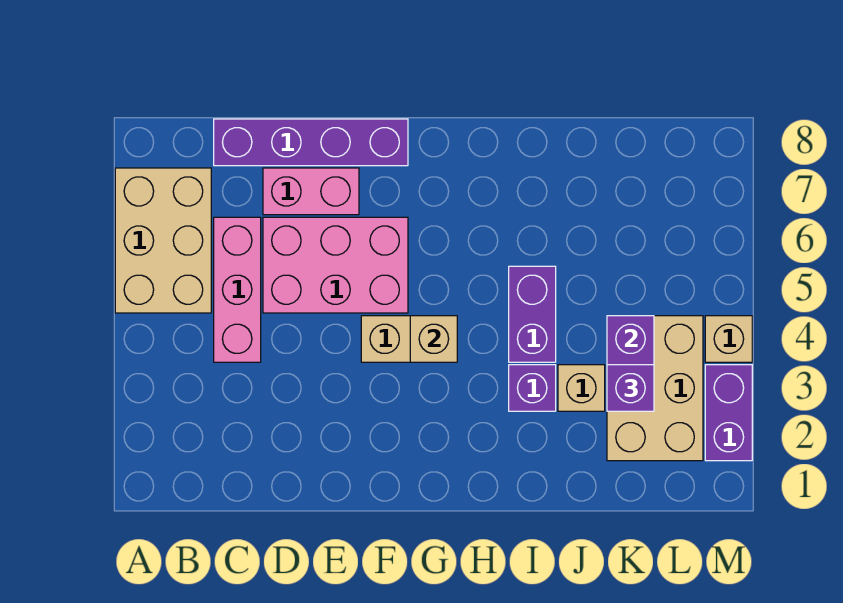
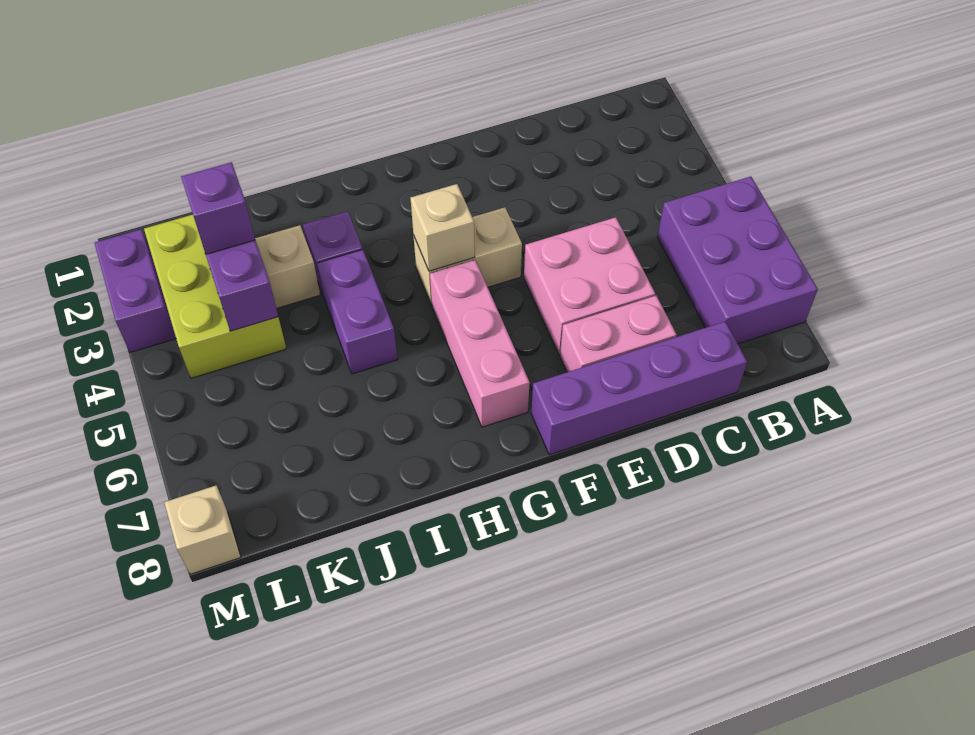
tan brick A5:B7 level 1 -> purple brick A5:B7 level 1
pink brick C4:C6 level 1 -> pink brick G5:G7 level 1
pink brick D5:F6 level 1 -> pink brick D5:E6 level 1
tan brick K2:L4 level 1 -> lime brick K2:L4 level 1
tan brick M4 level 1 -> tan brick M8 level 1

